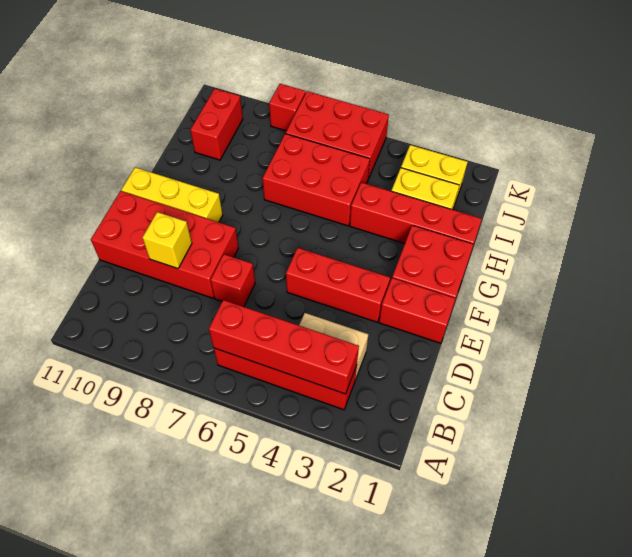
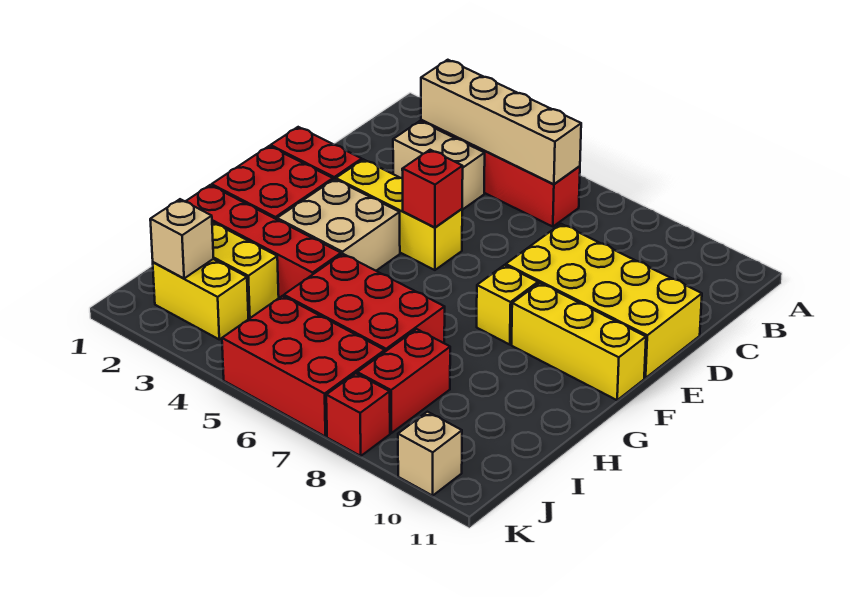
red brick B3:B6 level 2 -> tan brick B3:B6 level 2
red brick D7 level 1 -> red brick E5 level 2
red brick D8:E11 level 1 -> yellow brick D8:E11 level 1
yellow brick D9 level 2 -> yellow brick F8 level 1
red brick E3:E5 level 1 -> yellow brick E3:E5 level 1
none -> tan brick F3:G4 level 1
red brick I10:J10 level 1 -> red brick I8:J8 level 1
none -> tan brick J2 level 2
none -> tan brick K10 level 1

